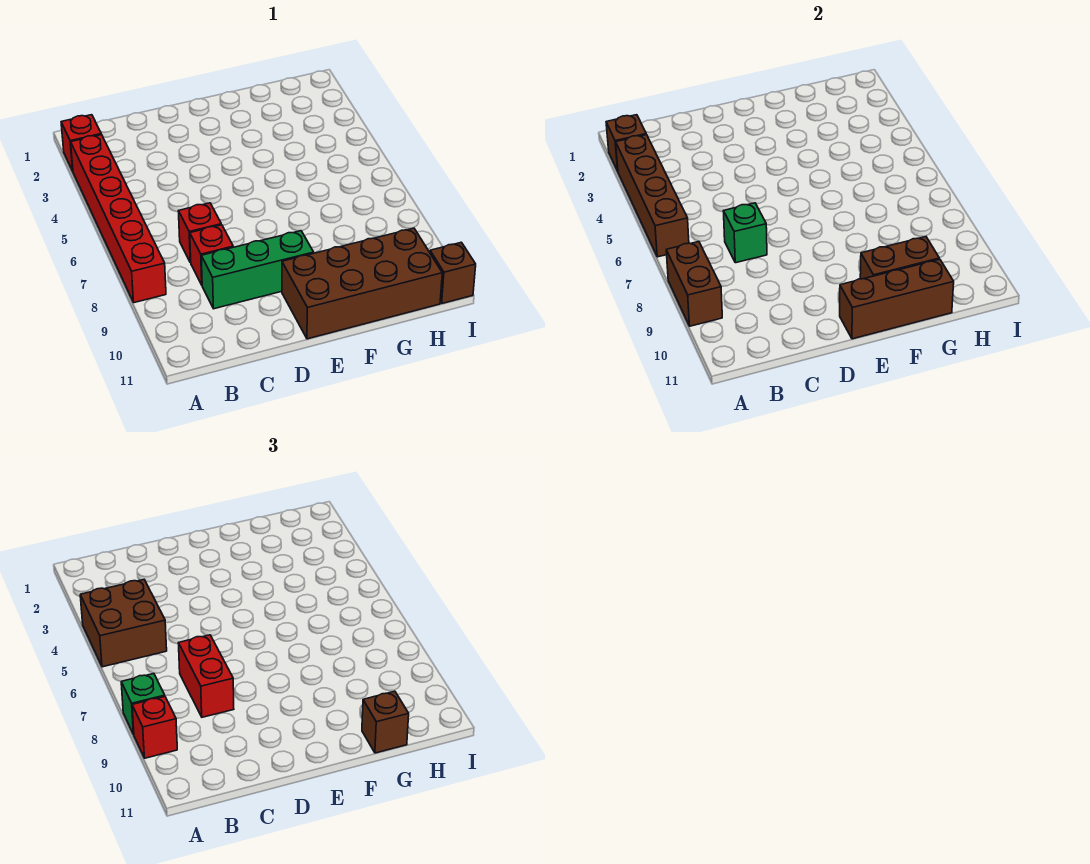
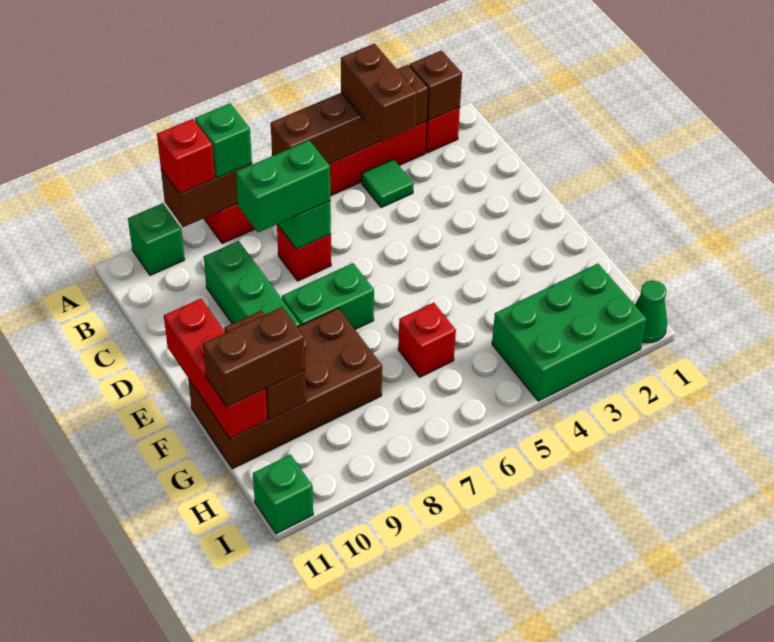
brown brick A4:B5 level 3 -> brown brick A4:B4 level 3
none -> green brick A10 level 1
none -> green tile B4 level 1
red brick C7:C8 level 3 -> green brick C7:C8 level 3
red brick C8 level 1 -> red brick G6 level 1
none -> green brick E7:E8 level 1
brown brick E10:H11 level 1 -> brown brick F8:G11 level 1
brown brick E11:G11 level 2 -> red brick E11:G11 level 2
brown brick G11 level 3 -> brown brick G10:G11 level 3
none -> green brick H2:I4 level 1
none -> green cone I1 level 1
brown brick I11 level 1 -> green brick I11 level 1

